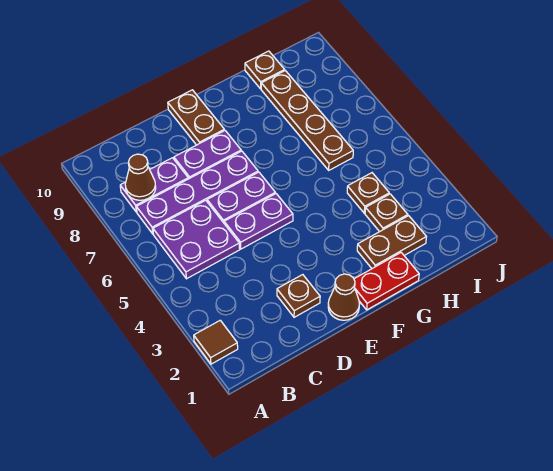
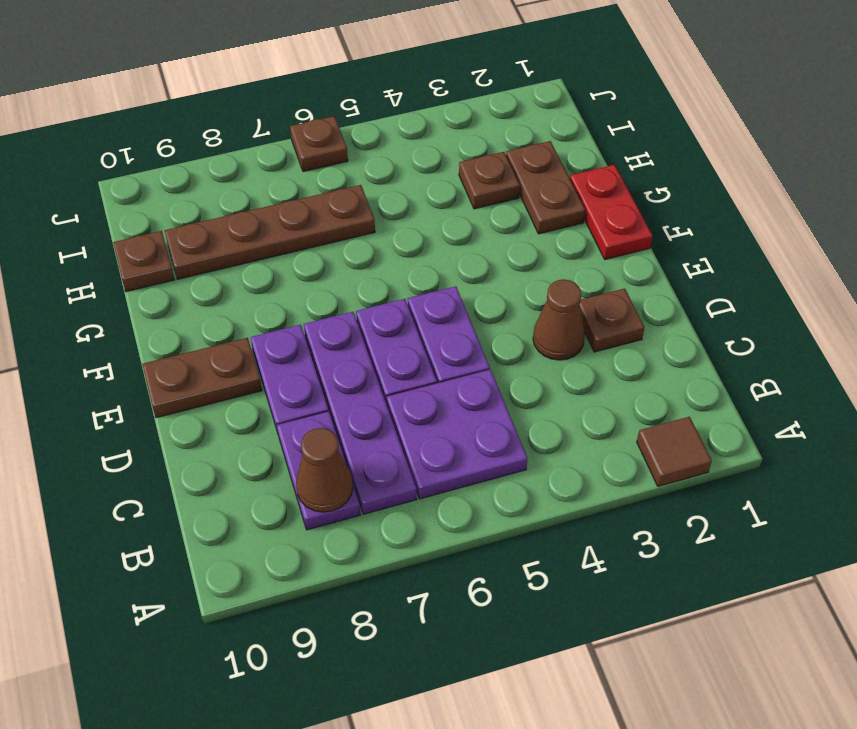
brown cone E1 level 1 -> brown cone D3 level 1
brown plate H4 level 1 -> brown plate J6 level 1

